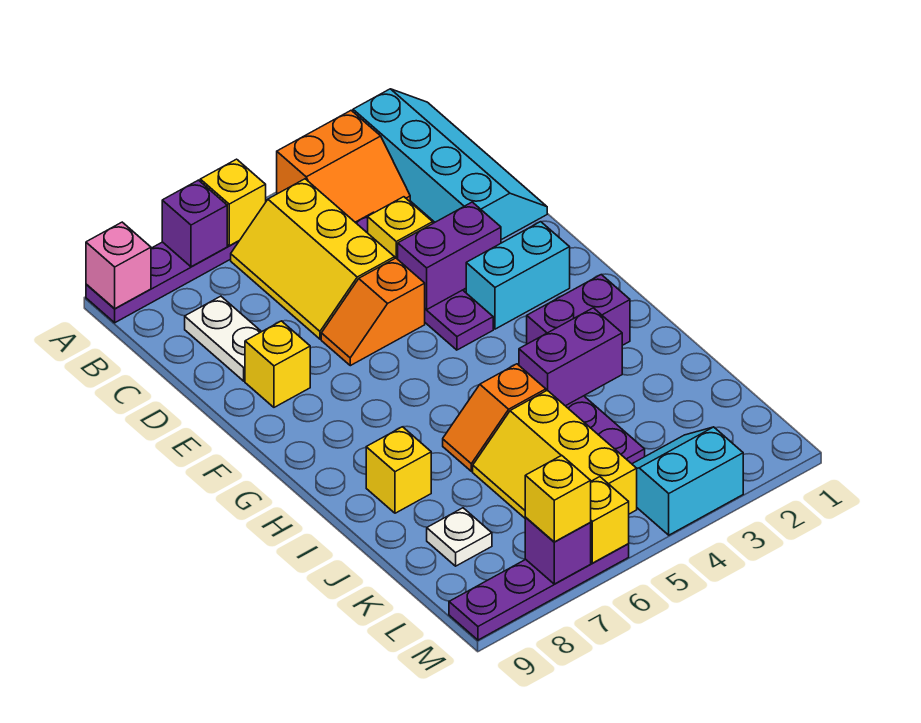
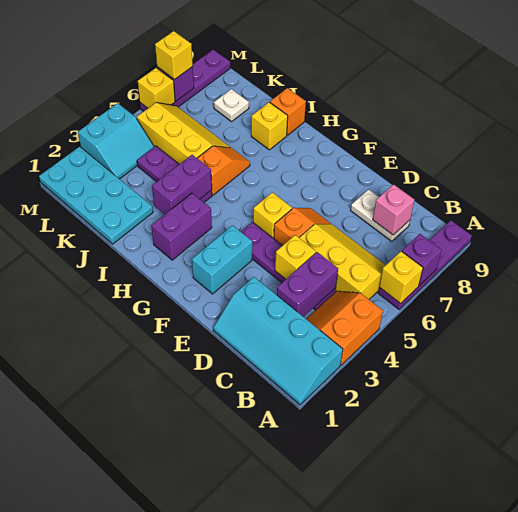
pink brick A9 level 2 -> pink brick C8 level 2
purple brick E3:E4 level 2 -> purple brick C3:C4 level 2
yellow brick E8 level 1 -> yellow brick F5 level 1
none -> orange brick I9 level 1
none -> cyan plate J1:M2 level 1

